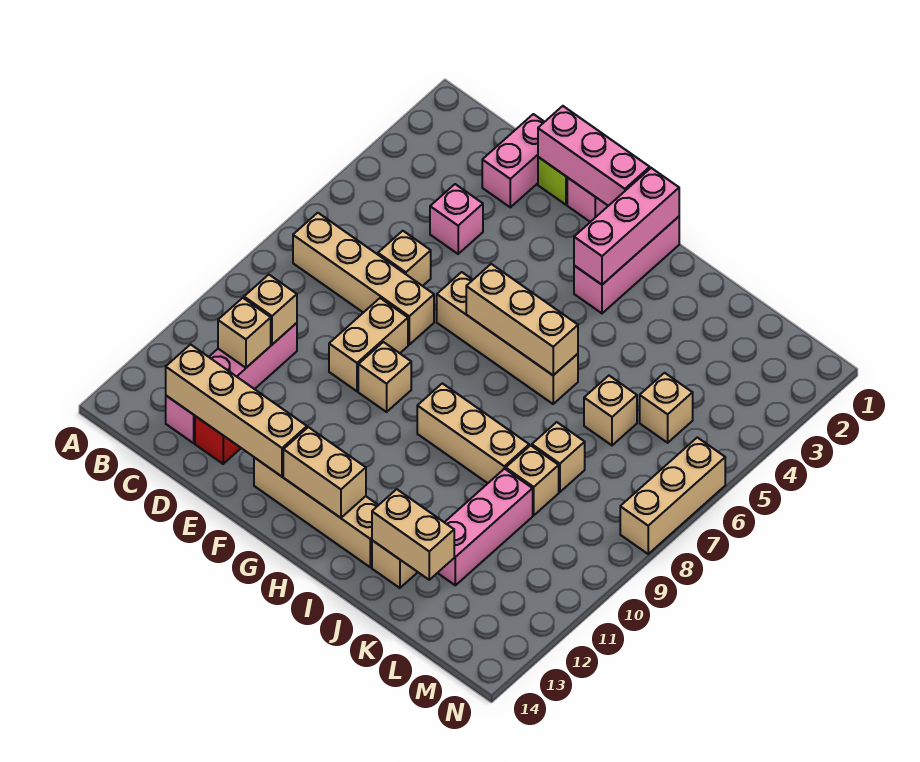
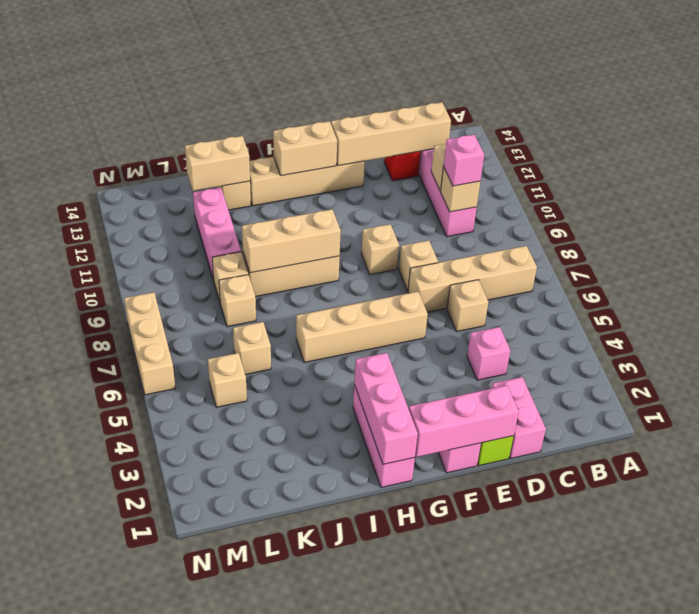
none -> pink brick C10 level 3
tan brick E8:E9 level 1 -> tan brick E8 level 1
tan brick G6:I6 level 2 -> tan brick H9:J9 level 2

